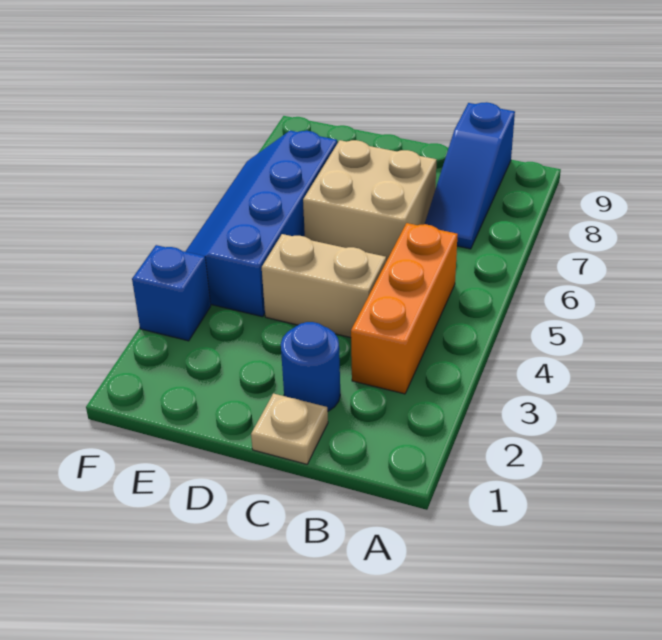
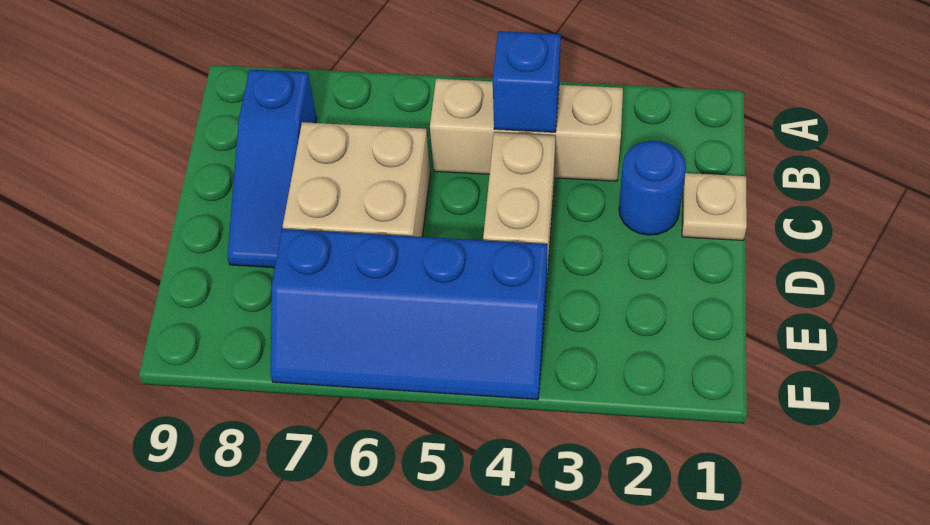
orange brick B3:B5 level 1 -> tan brick B3:B5 level 1
blue slope B7:B9 level 1 top 9 -> blue slope B8:D8 level 1 top B
blue brick F3 level 1 -> blue brick B4 level 2

